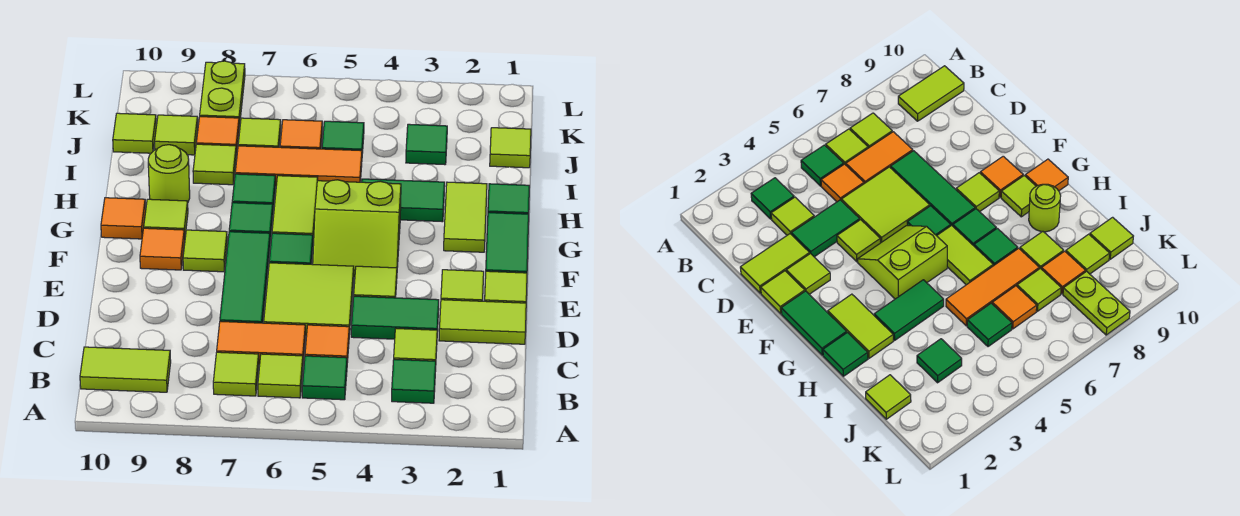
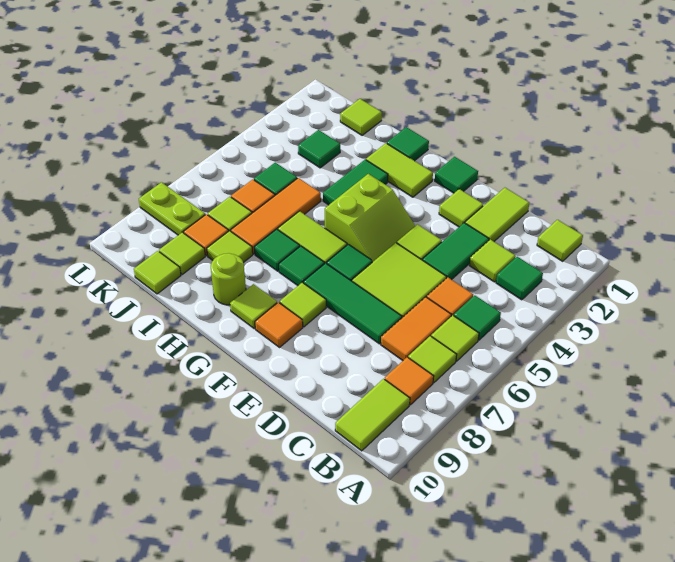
lime tile E1 level 1 -> lime tile B1 level 1
green tile F1:G1 level 1 -> green tile F1 level 1
orange tile G10 level 1 -> orange tile B8 level 1

